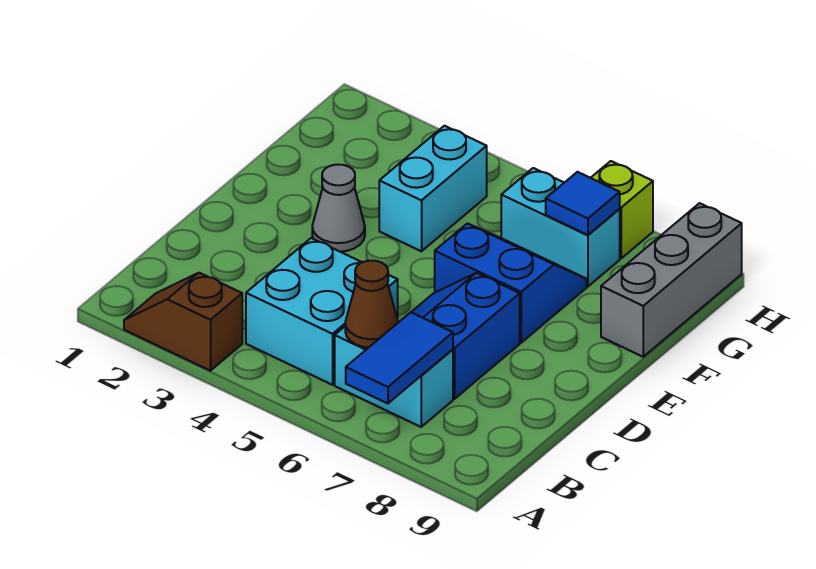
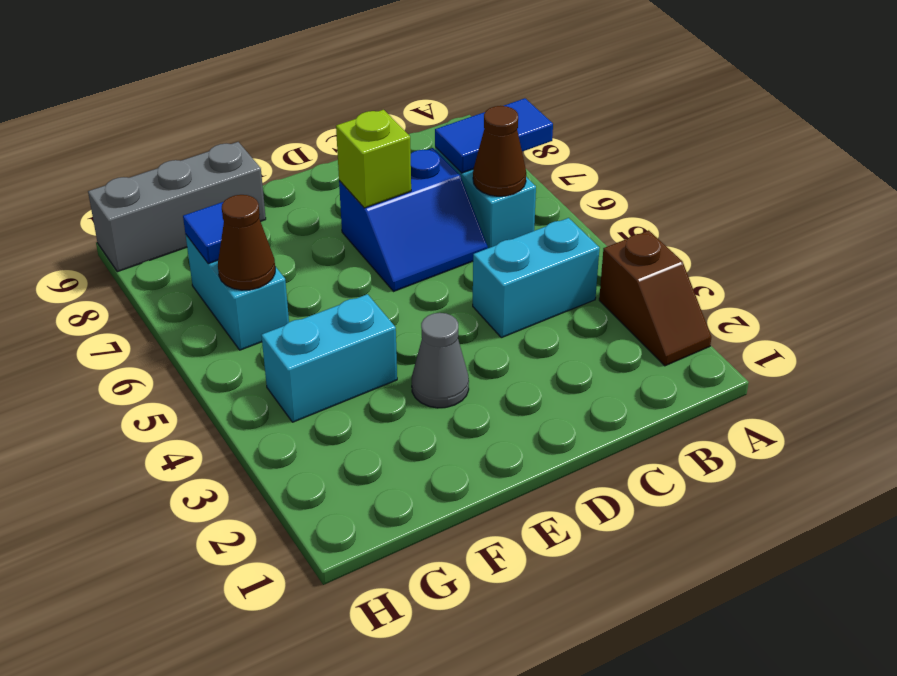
cyan brick B4:C5 level 1 -> cyan brick B4:C4 level 1
blue slope E6:F7 level 1 top E -> none
none -> brown cone G6 level 2
lime brick H7 level 1 -> lime brick D7 level 2

